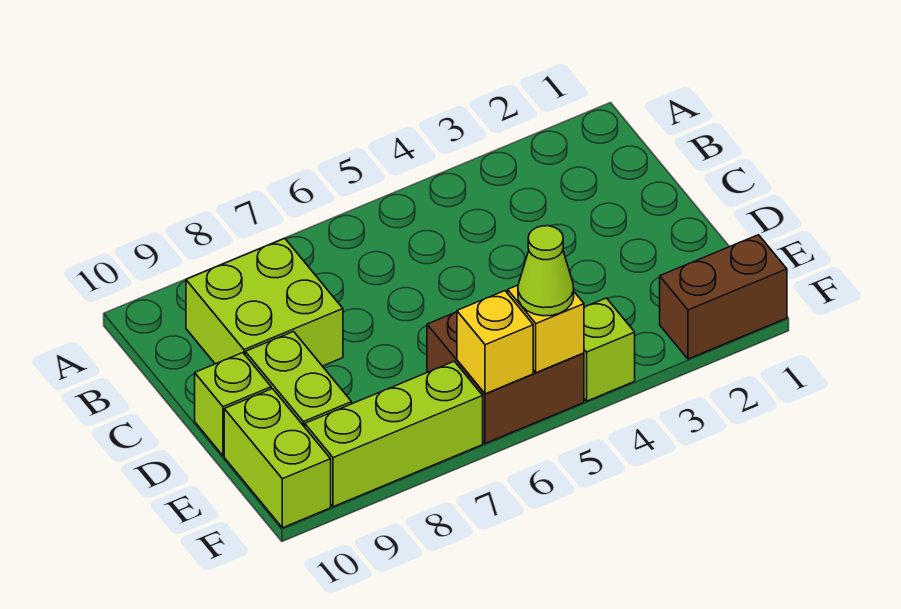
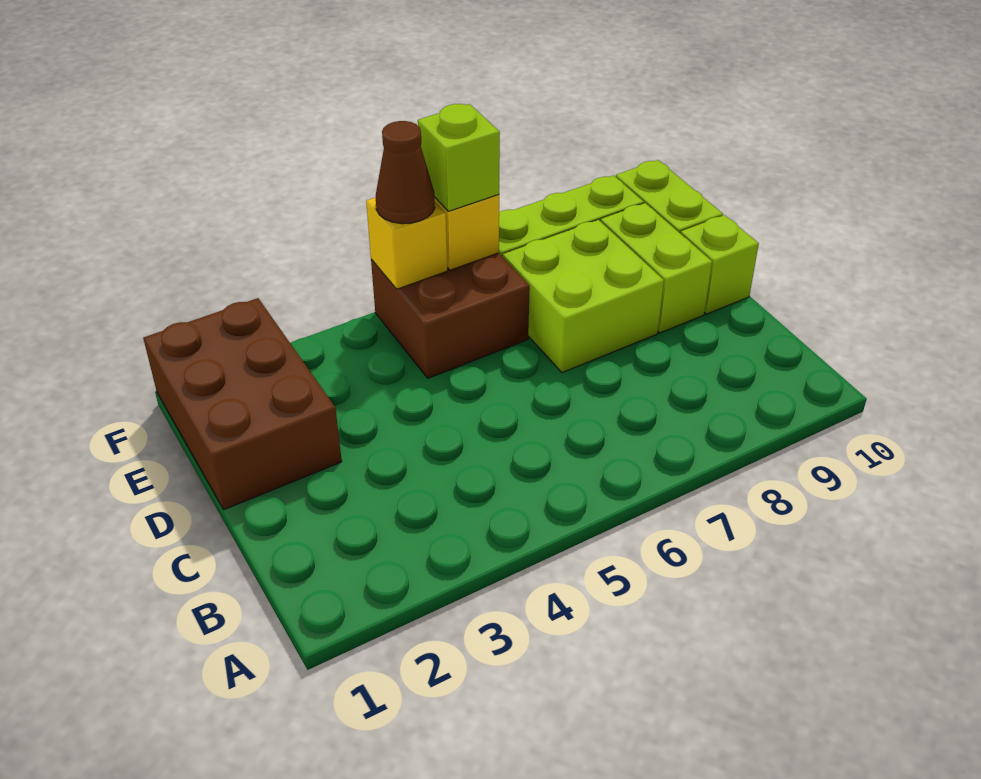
lime brick B8:C9 level 1 -> lime brick D7:E8 level 1
brown brick F1:F2 level 1 -> brown brick D1:F2 level 1
lime brick F4 level 1 -> lime brick F6 level 3
lime cone F5 level 3 -> brown cone F5 level 3

